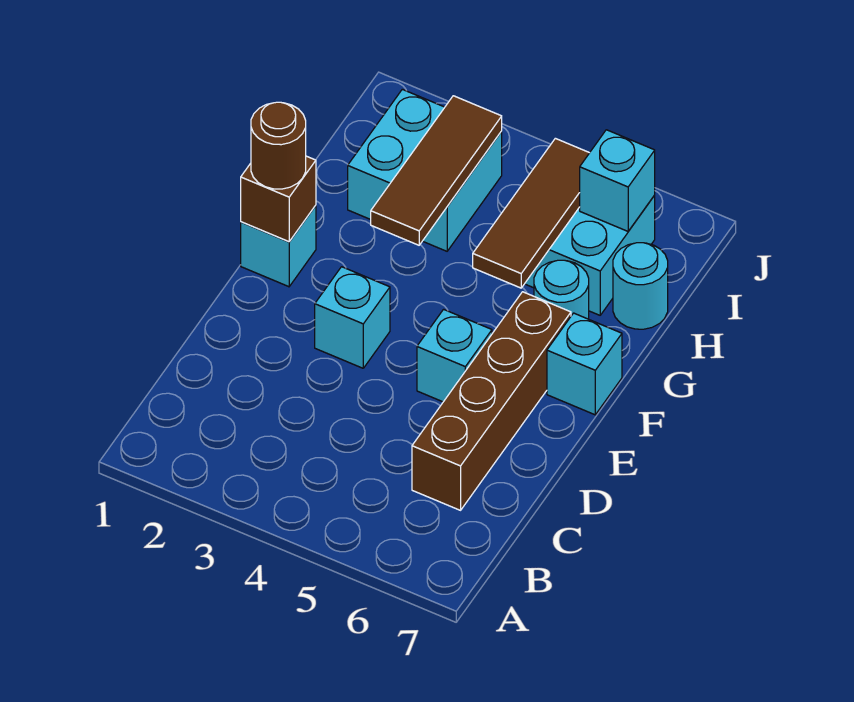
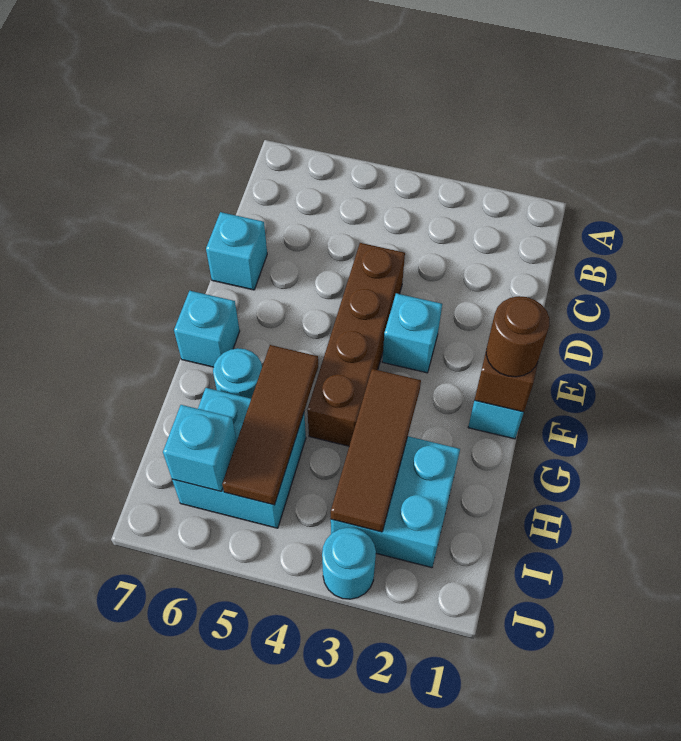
brown brick C6:F6 level 1 -> brown brick D4:G4 level 1
cyan brick E5 level 1 -> cyan brick D7 level 1
cyan round brick H7 level 1 -> cyan round brick J3 level 1

